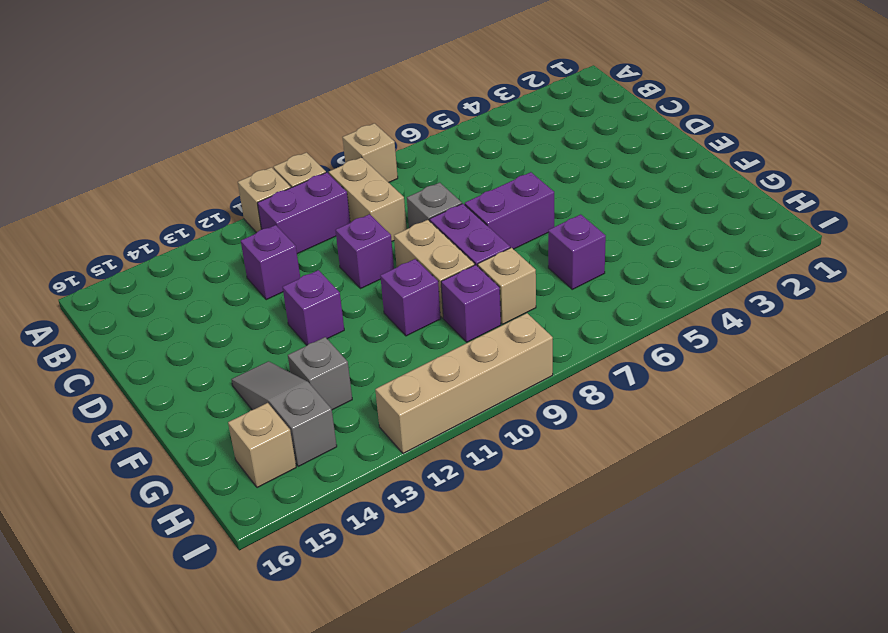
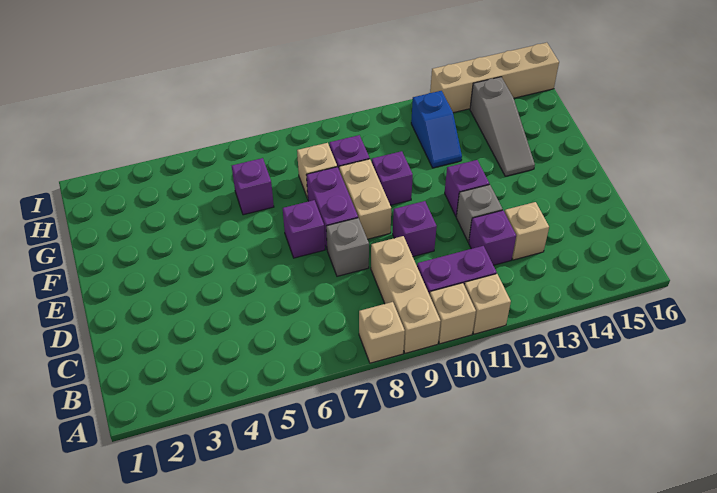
tan brick B9:C9 level 1 -> tan brick A9:C9 level 1
purple brick E6:E7 level 1 -> purple brick E7 level 1
none -> blue slope G12:H12 level 1 top H
grey brick G13 level 1 -> grey brick D12 level 1
tan brick H15 level 1 -> tan brick C13 level 1
tan brick I9:I12 level 1 -> tan brick I13:I16 level 1

